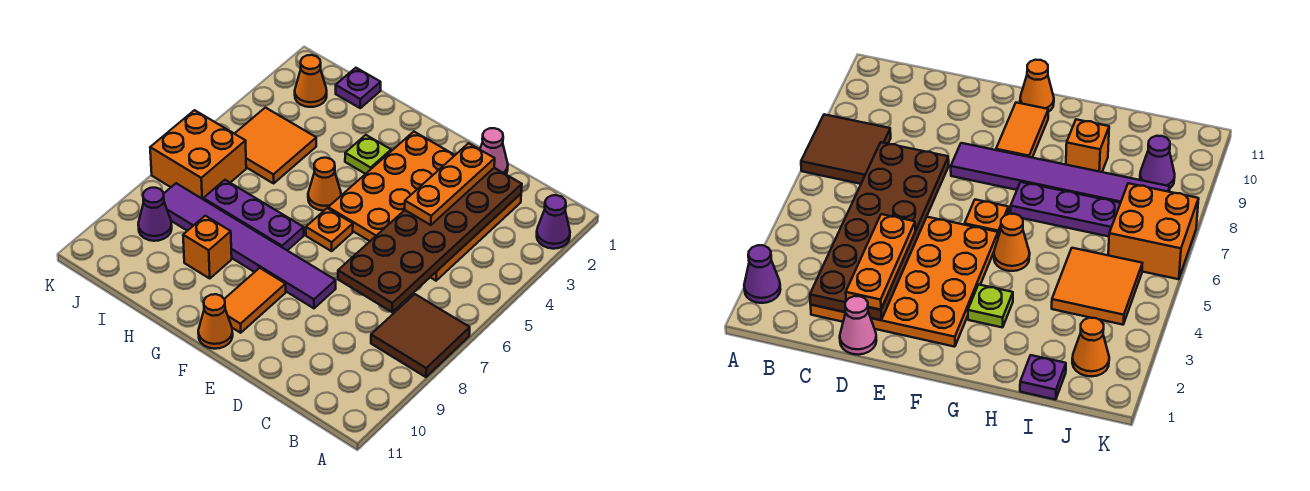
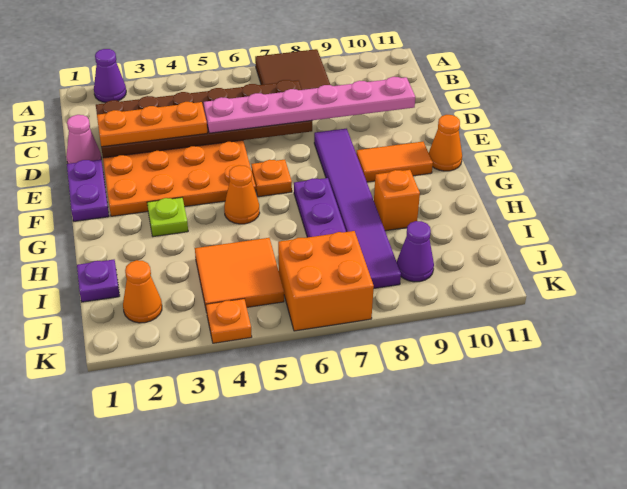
none -> pink plate D5:D10 level 3
none -> purple plate E1:F1 level 1
none -> orange plate K4 level 1

